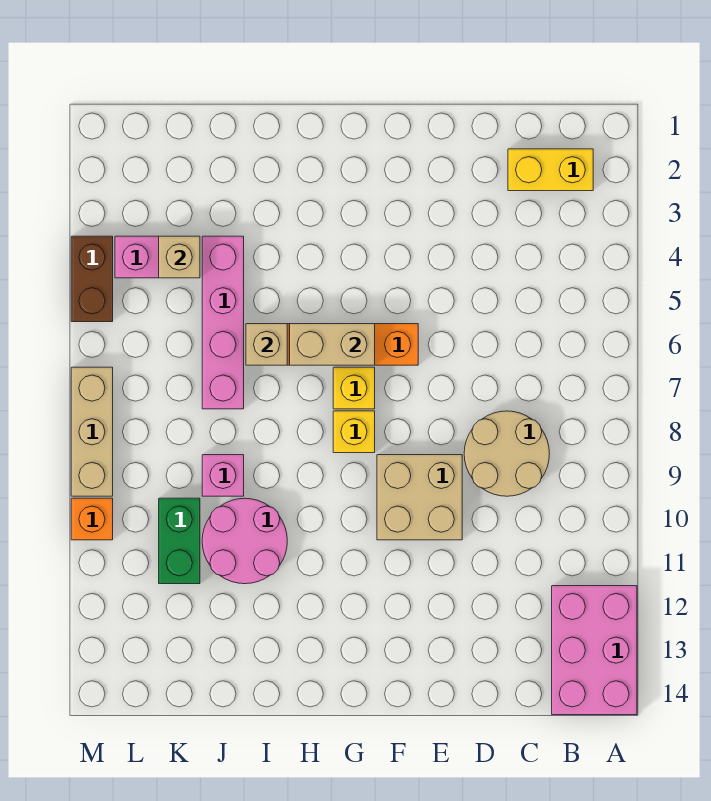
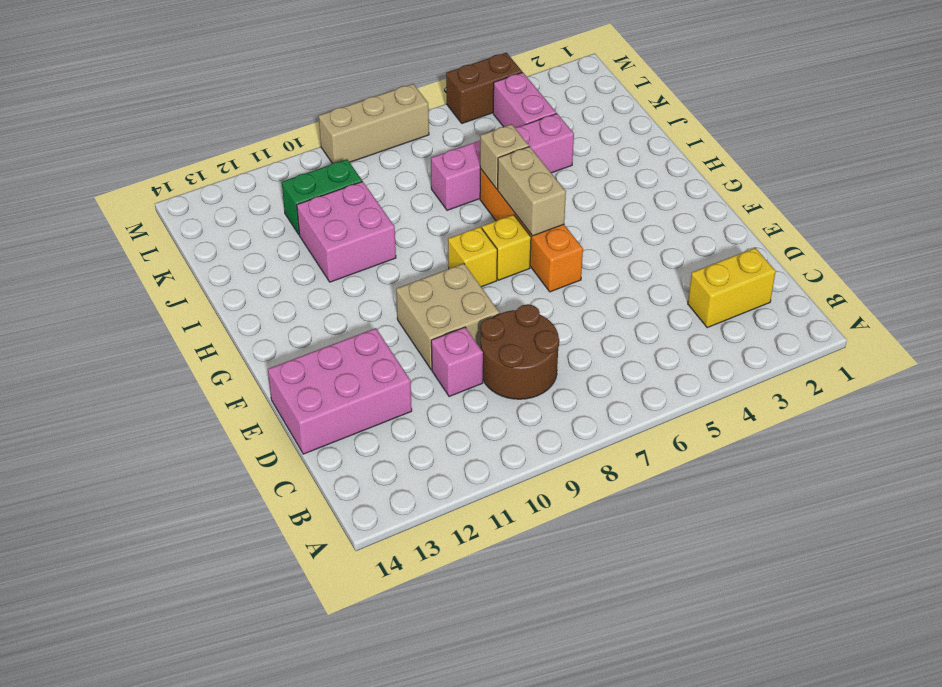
pink brick A12:B14 level 1 -> pink brick D12:E14 level 1
yellow brick B2:C2 level 1 -> yellow brick C2:C3 level 1
tan round brick C8:D9 level 1 -> brown round brick C8:D9 level 1
pink round brick I10:J11 level 1 -> pink brick I10:J11 level 1
pink brick J9 level 1 -> pink brick D10 level 1
tan brick K4 level 2 -> none
orange brick M10 level 1 -> none

